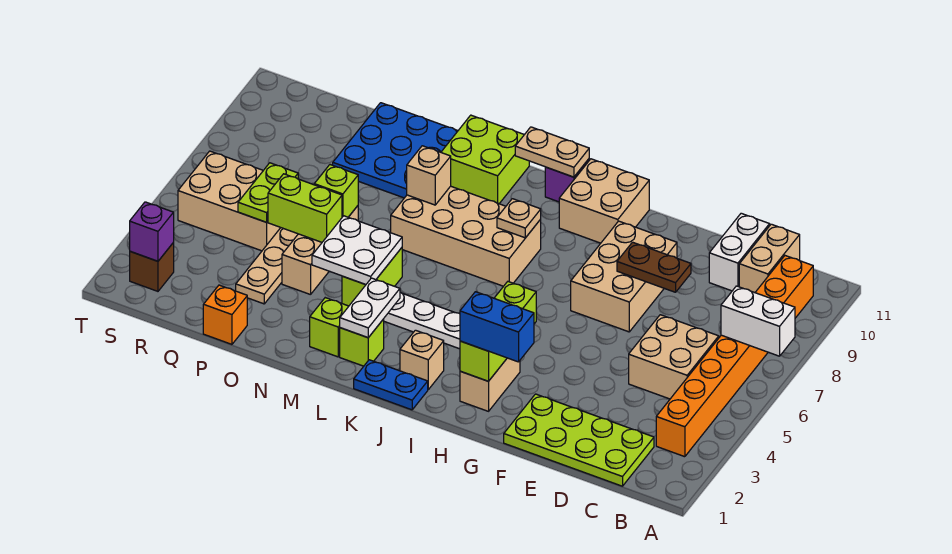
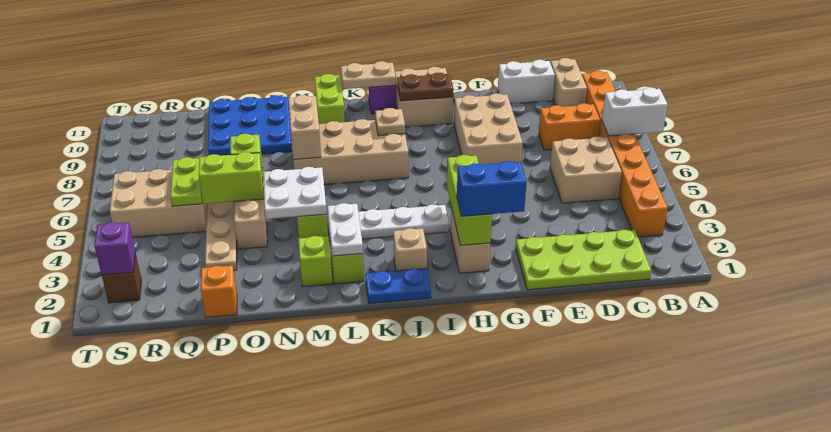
none -> orange brick C8:D8 level 1
white brick D10:D11 level 1 -> white brick D11:E11 level 1
brown plate E8:F8 level 2 -> brown plate H10:I10 level 2
lime brick L10:M11 level 1 -> lime brick L10:L11 level 1
tan brick M8 level 2 -> tan brick M7:M8 level 2

